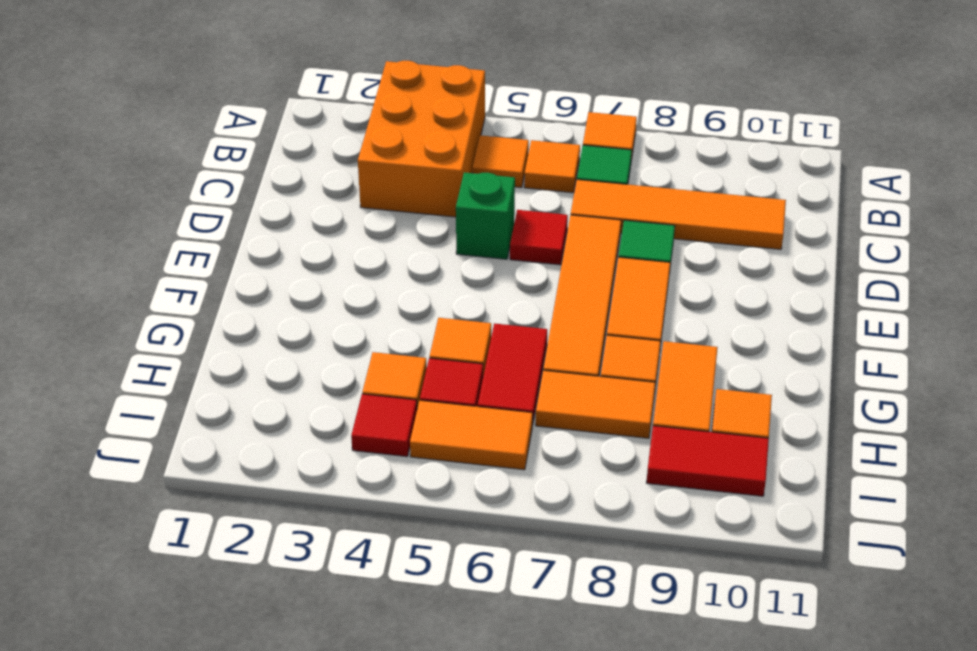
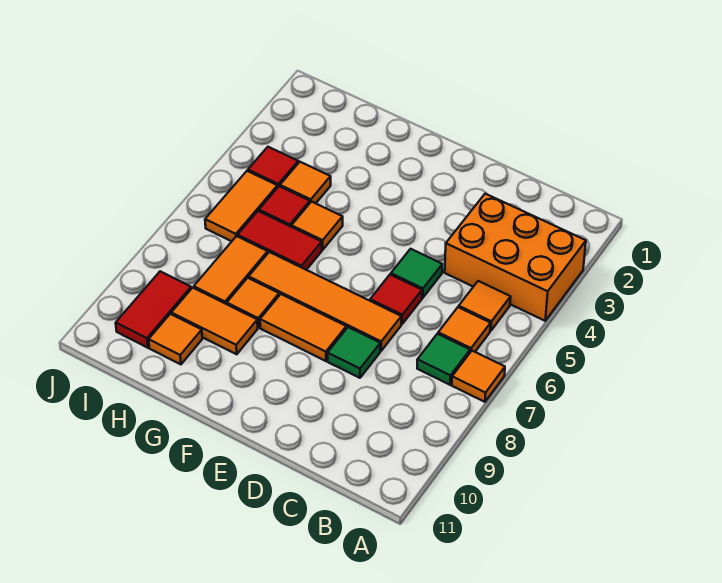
orange tile C7:C10 level 1 -> none
green brick D5 level 1 -> green tile D5 level 1

